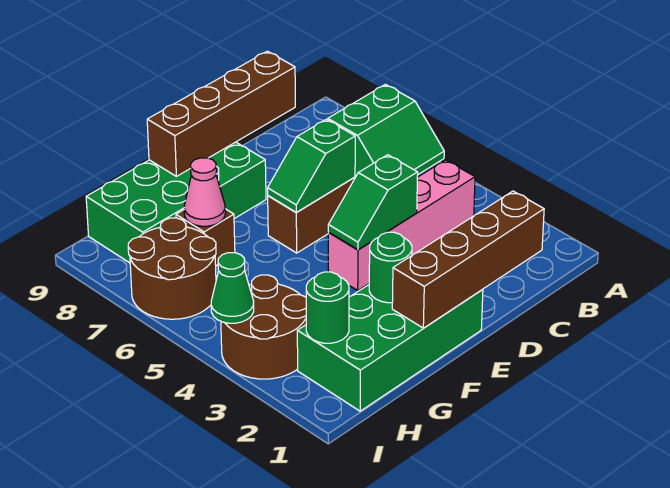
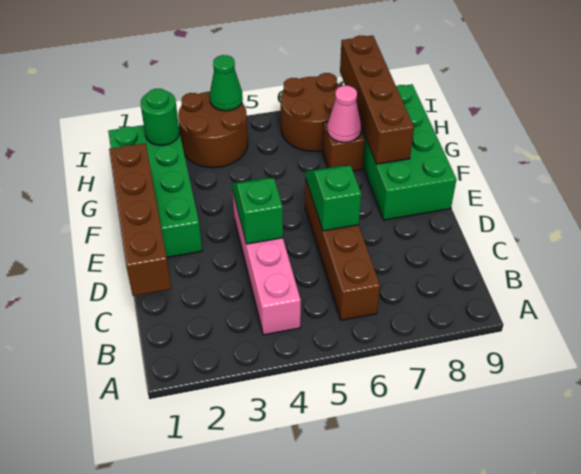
green slope B5:C6 level 2 top 6 -> none
brown brick C9:F9 level 2 -> brown brick F8:I8 level 2
green round brick F2 level 2 -> none

